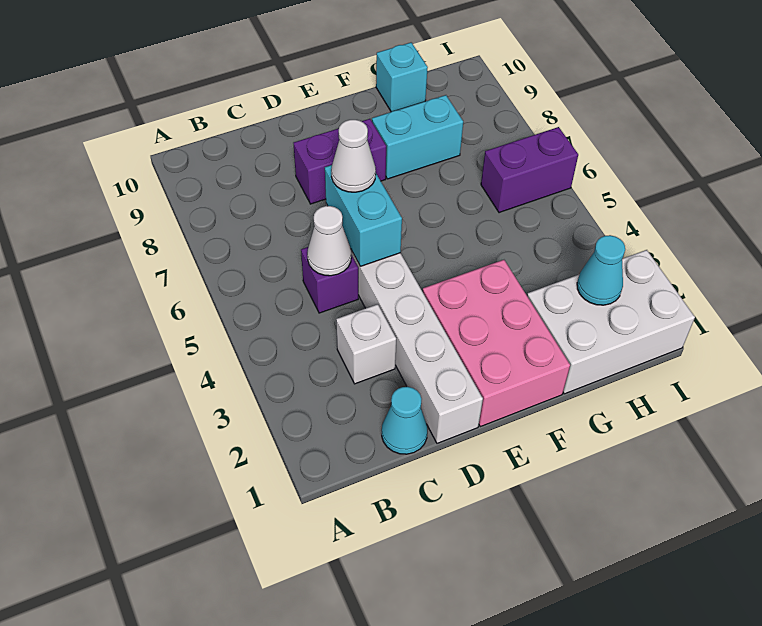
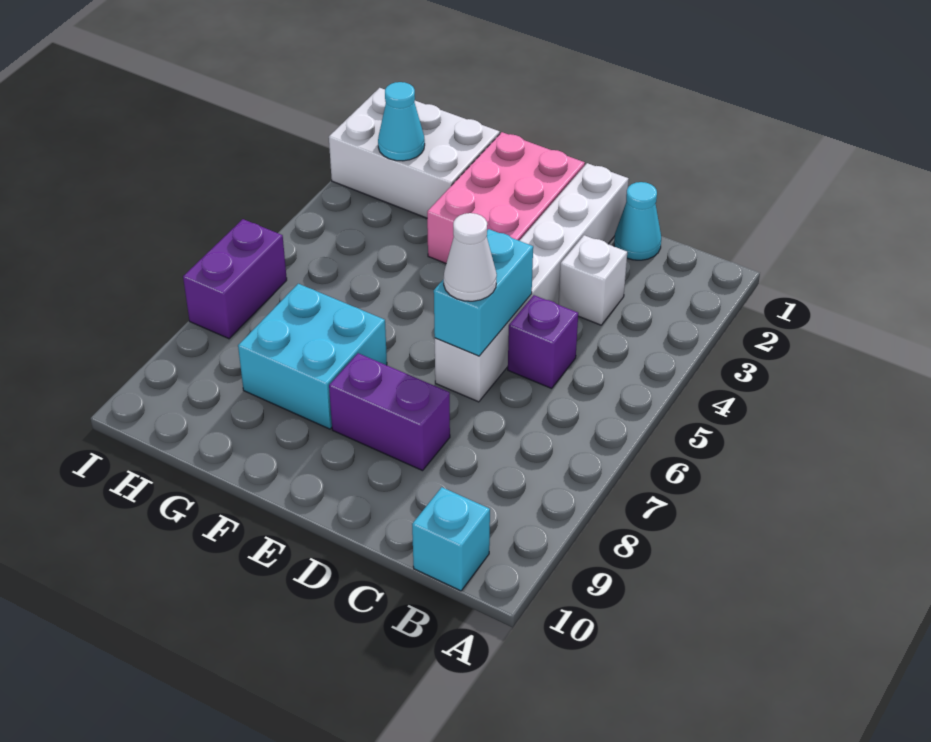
white cone C5 level 2 -> none
cyan brick F8:G8 level 1 -> cyan brick F7:G8 level 1
cyan brick G10 level 1 -> cyan brick B10 level 1
purple brick H6:I6 level 1 -> purple brick I6:I7 level 1

